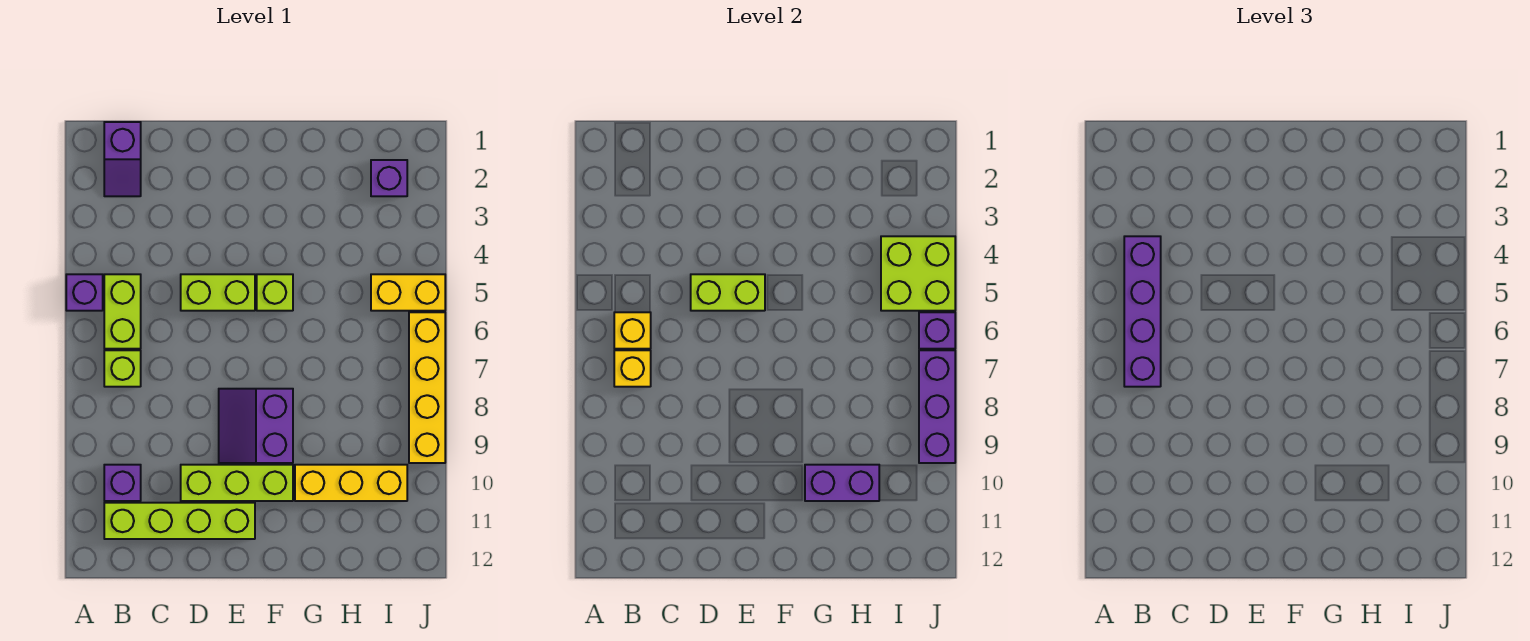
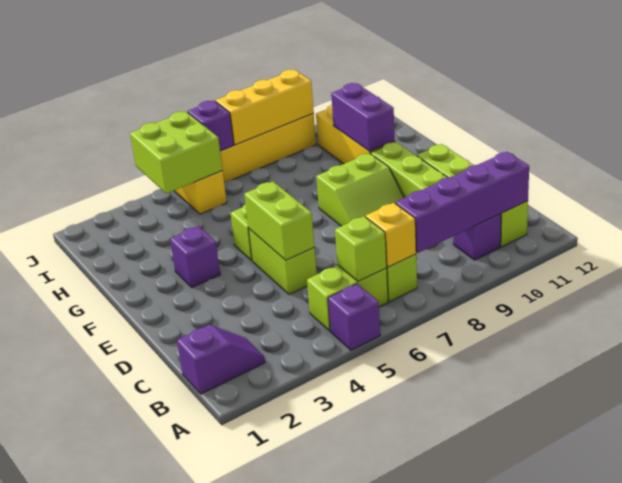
purple brick B4:B7 level 3 -> purple brick B8:B11 level 2
yellow brick B6 level 2 -> lime brick B6 level 2
purple slope E8:F9 level 1 top F -> lime slope E8:F9 level 1 top F
purple brick I2 level 1 -> purple brick F3 level 1
purple brick J7:J9 level 2 -> yellow brick J7:J9 level 2

